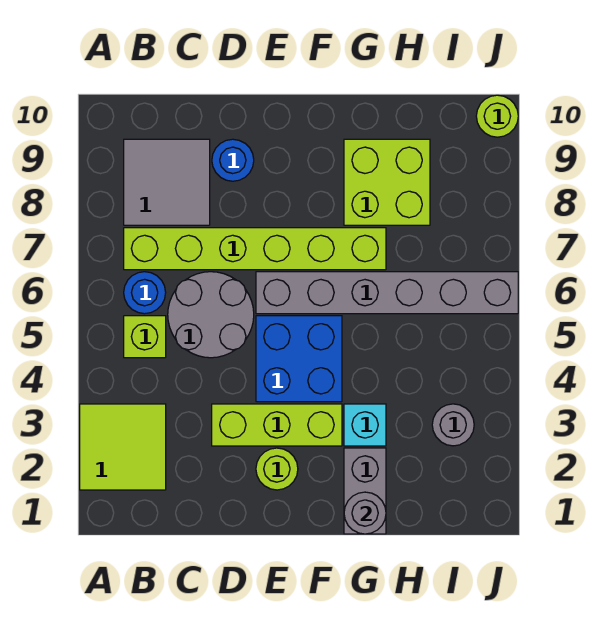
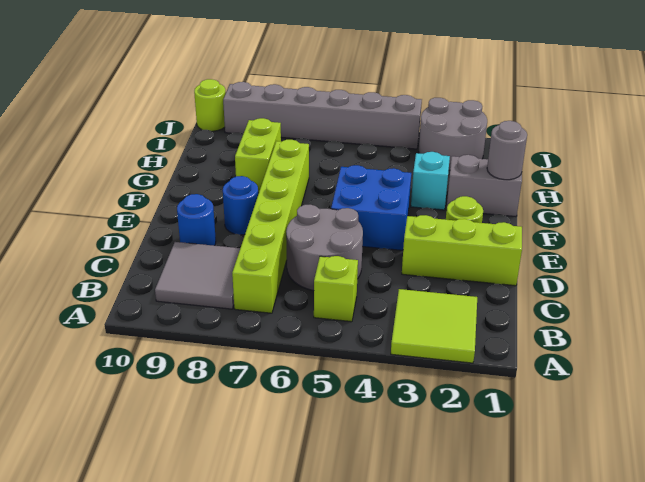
blue round brick B6 level 1 -> blue round brick E8 level 1
lime brick D3:F3 level 1 -> lime brick D1:D3 level 1
grey brick E6:J6 level 1 -> grey brick J4:J9 level 1
lime brick G8:H9 level 1 -> lime brick G8:H8 level 1
grey round brick I3 level 1 -> grey round brick I2:J3 level 1

